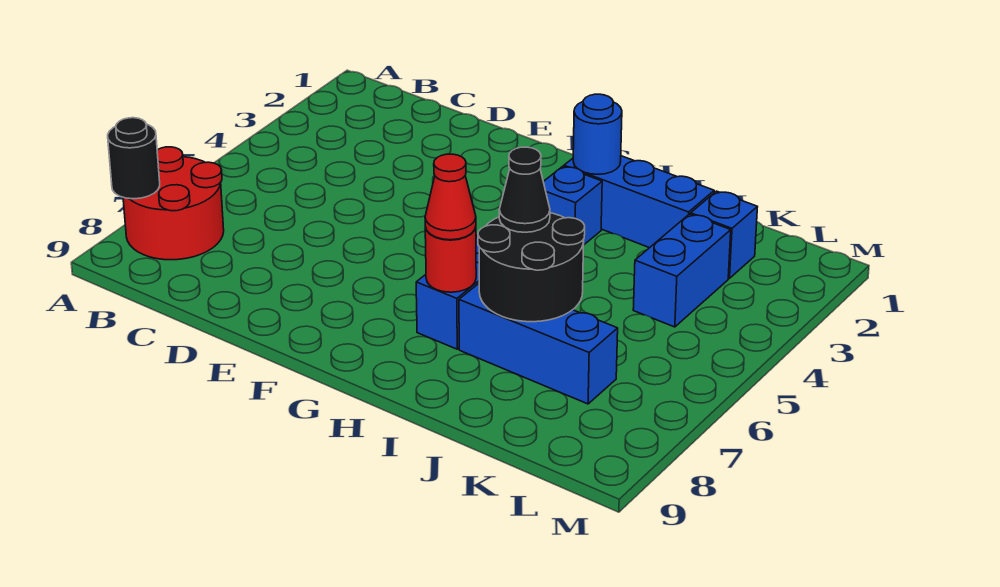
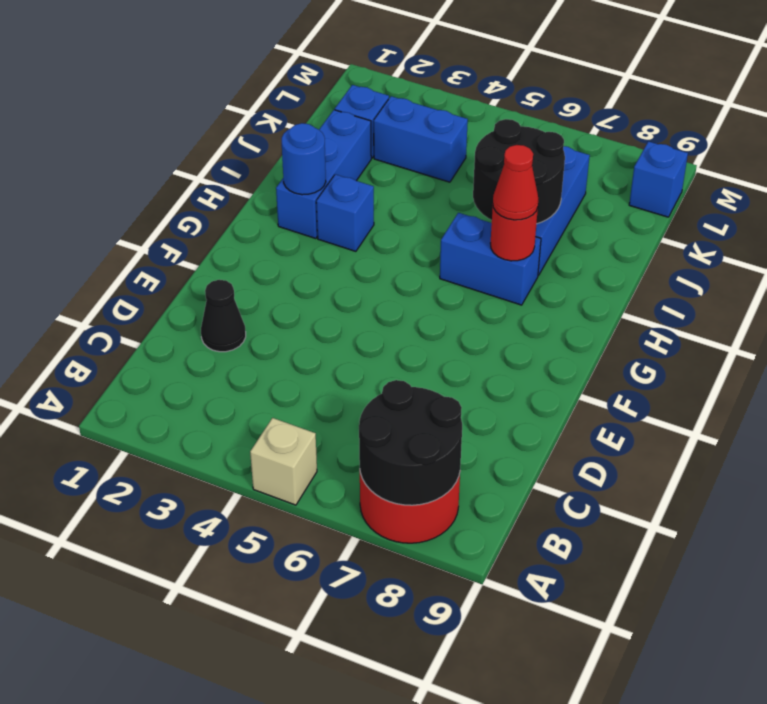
none -> tan brick A5 level 1
black round brick A8 level 2 -> black round brick A7:B8 level 2
black cone I6 level 3 -> black cone D2 level 1
none -> blue brick L9 level 1

